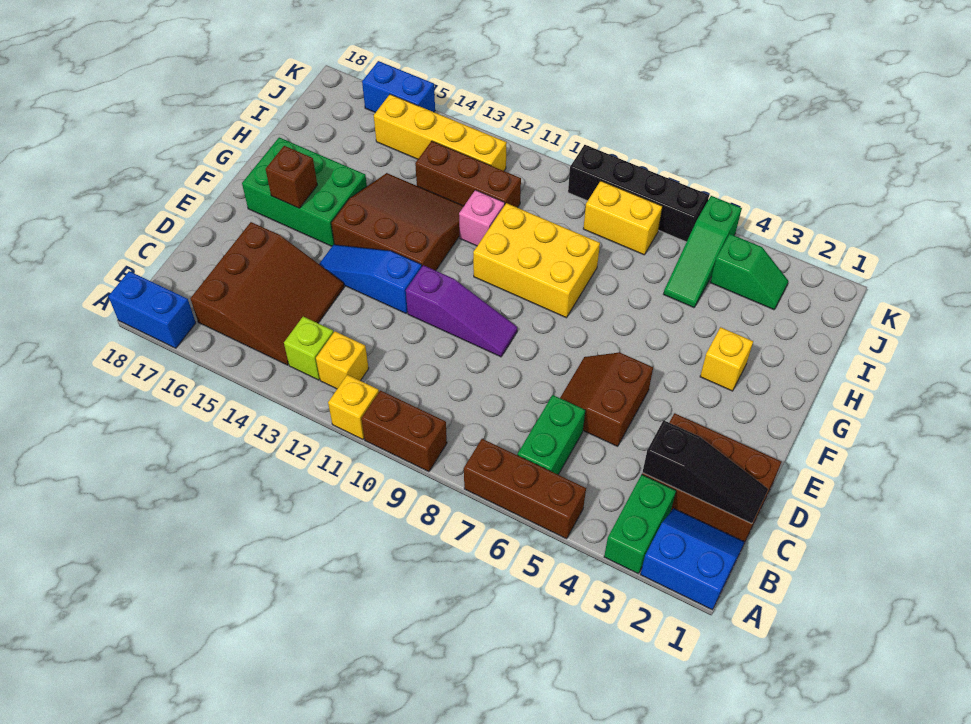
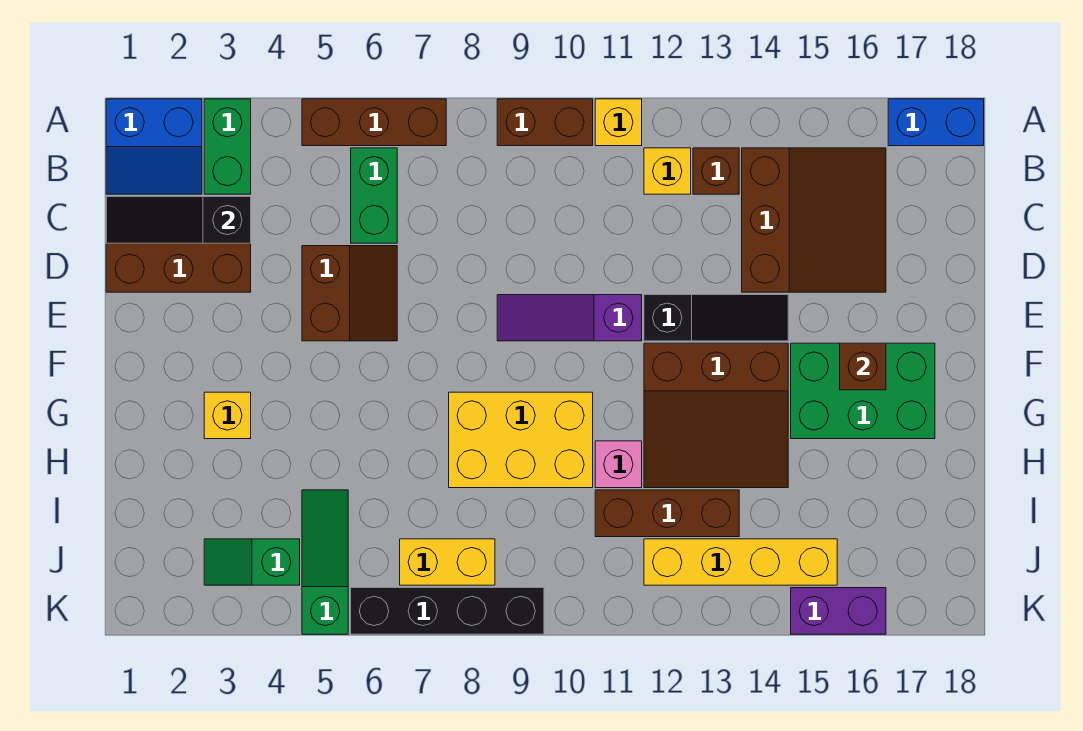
lime brick B13 level 1 -> brown brick B13 level 1
brown slope B14:D16 level 1 top 16 -> brown slope B14:D16 level 1 top 14
blue slope E12:E14 level 1 top 12 -> black slope E12:E14 level 1 top 12
blue brick K15:K16 level 1 -> purple brick K15:K16 level 1

